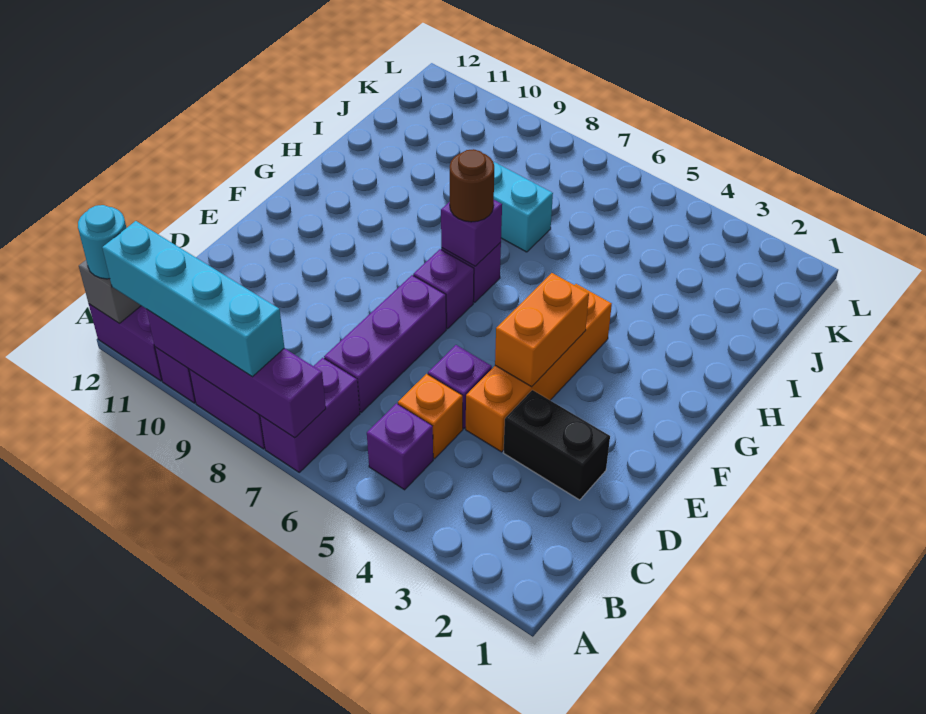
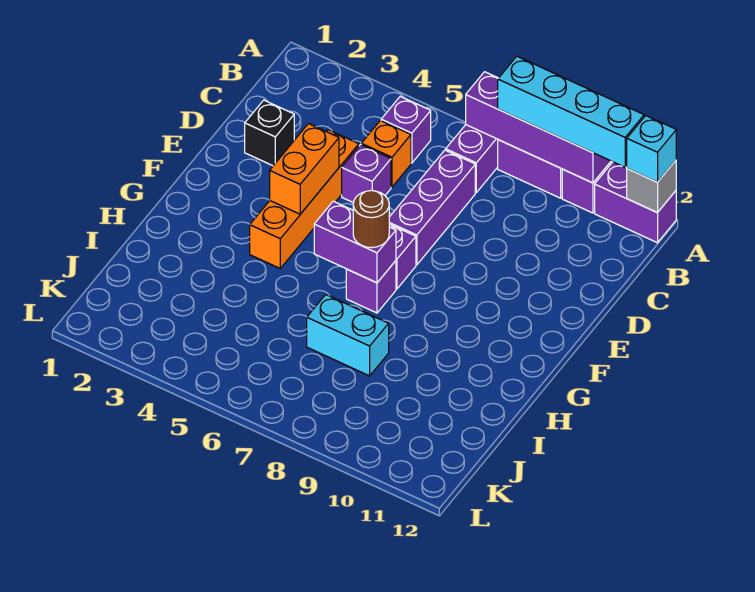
cyan round brick A12 level 3 -> cyan brick A12 level 3
black brick D2:D3 level 1 -> black brick D2 level 1
purple brick G7 level 2 -> purple brick G6:G7 level 2

